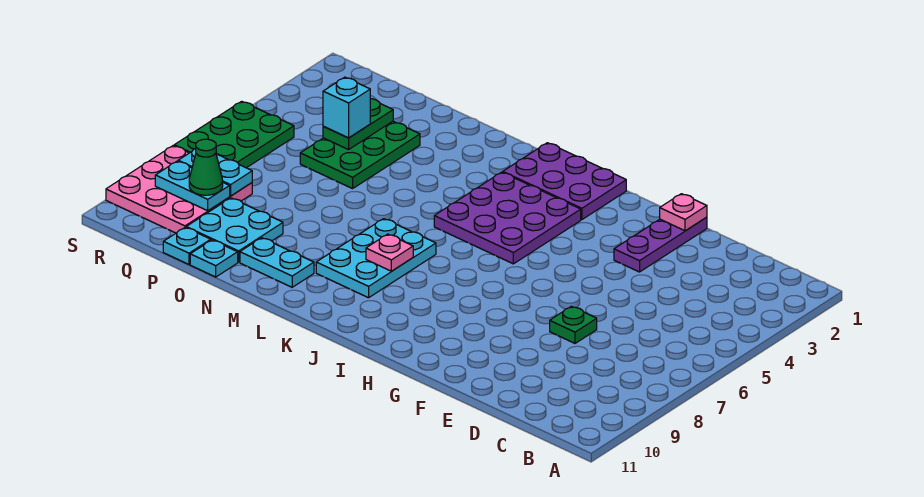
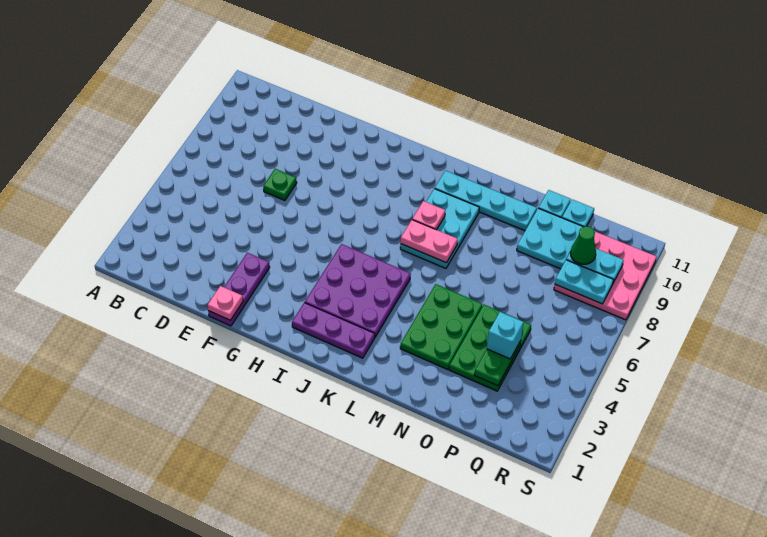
purple plate I1:K2 level 1 -> purple plate I2:K2 level 1
none -> pink plate K7:L7 level 2
cyan plate M10:N10 level 1 -> cyan plate K10:N10 level 1
green plate R5:S7 level 1 -> green plate M3:N5 level 1

